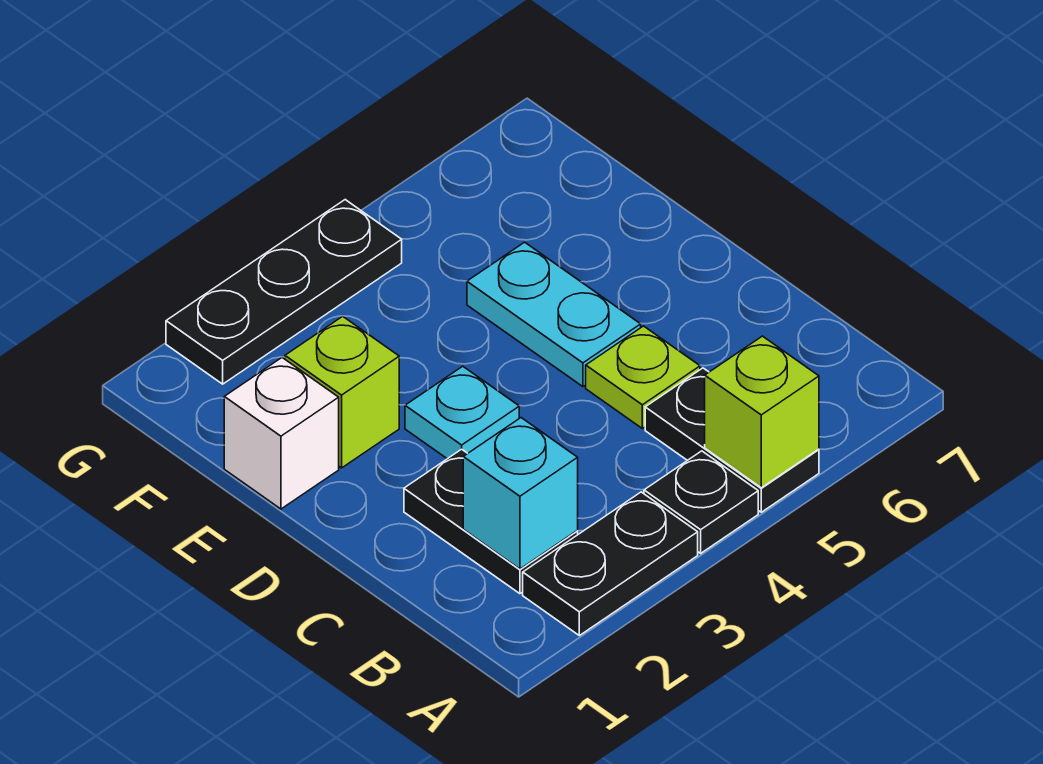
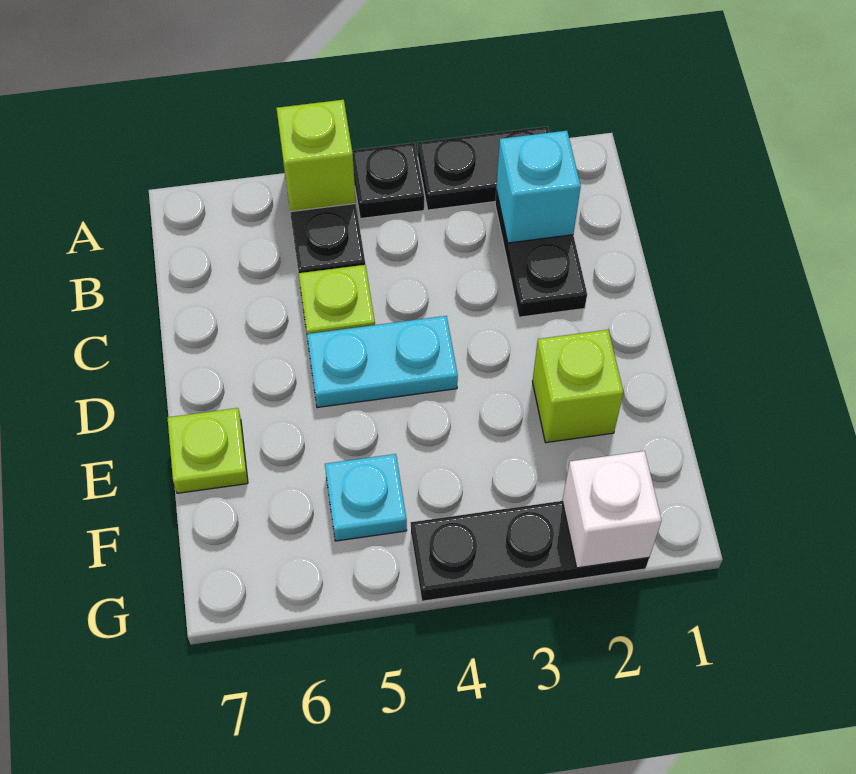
cyan plate D3 level 1 -> cyan plate F5 level 1
cyan plate D5:E5 level 1 -> cyan plate D4:D5 level 1
white brick E1 level 1 -> white brick G2 level 2
none -> lime plate E7 level 1

